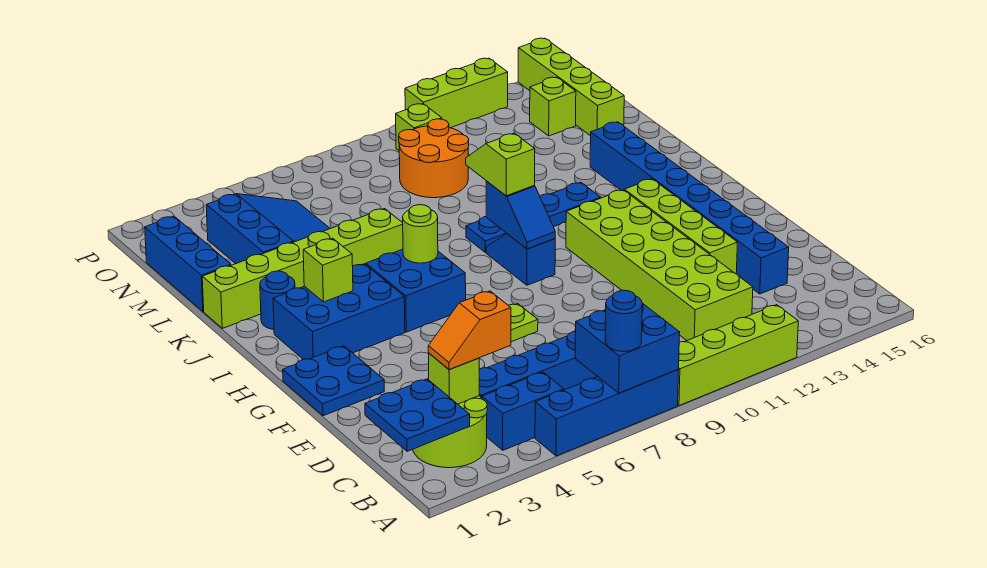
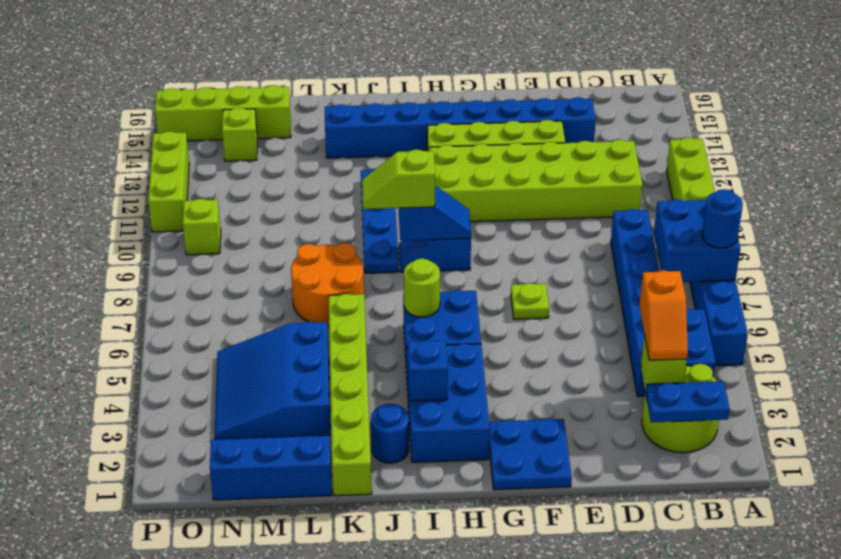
blue plate B1:C2 level 2 -> blue plate B2:C2 level 2
lime brick I3 level 2 -> blue brick I3 level 2
blue slope L3:N5 level 1 top 3 -> blue slope L3:N5 level 1 top L
orange round brick M9:N10 level 1 -> orange round brick K7:L8 level 1

